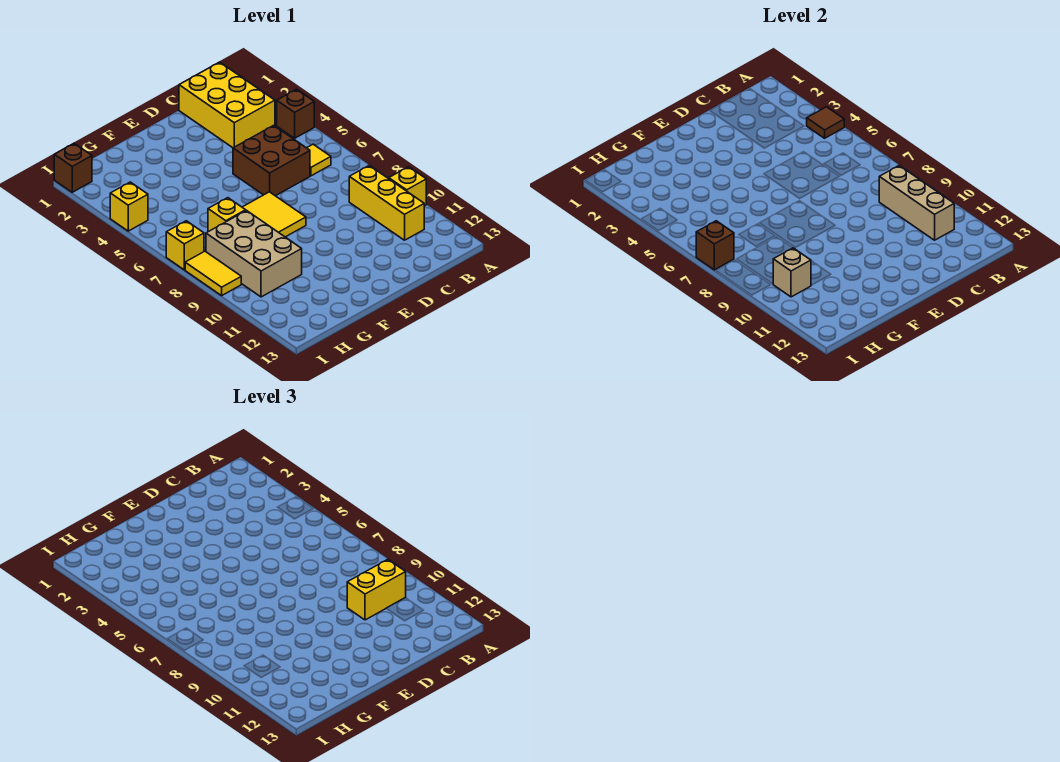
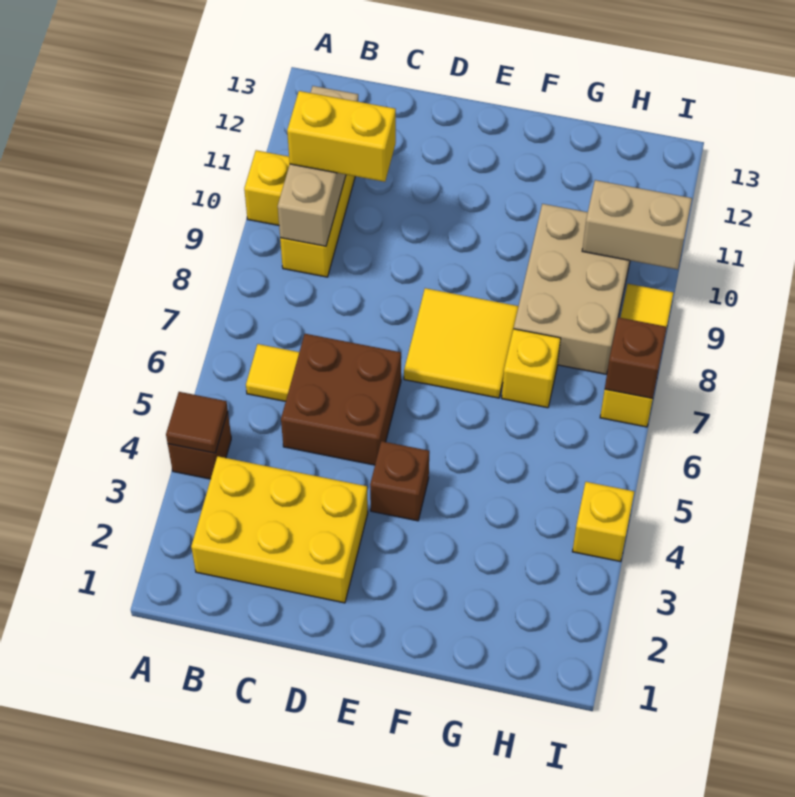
yellow brick B1:C3 level 1 -> yellow brick B2:D3 level 1
tan brick H10 level 2 -> tan brick H10:I10 level 2
brown brick I1 level 1 -> brown brick E4 level 1

